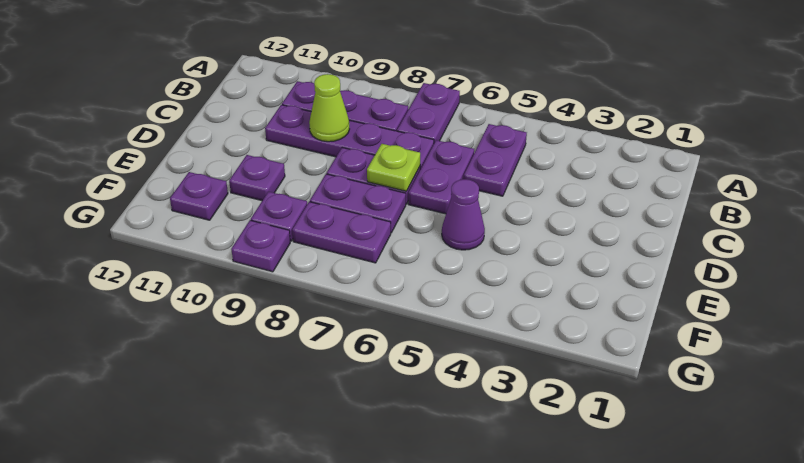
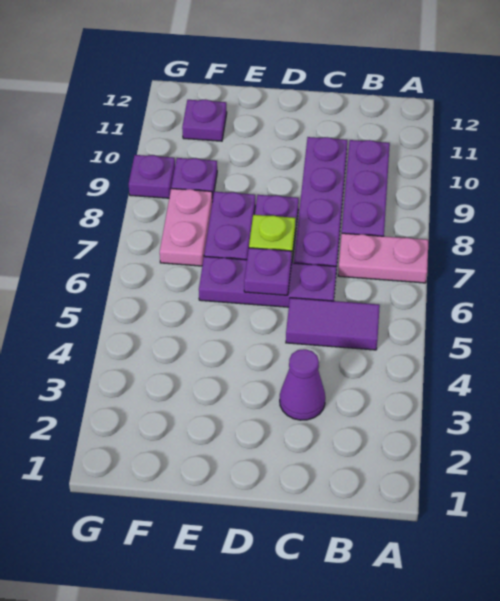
purple plate A7:B7 level 1 -> pink plate A7:B7 level 1
purple plate B5:C5 level 1 -> purple tile B5:C5 level 1
purple plate C6:D6 level 1 -> purple plate C6:E6 level 1
lime cone C9 level 2 -> none
purple cone E5 level 1 -> purple cone C3 level 1
purple plate E10 level 1 -> purple plate D6 level 2
purple plate F7:F8 level 1 -> pink plate F7:F8 level 1

